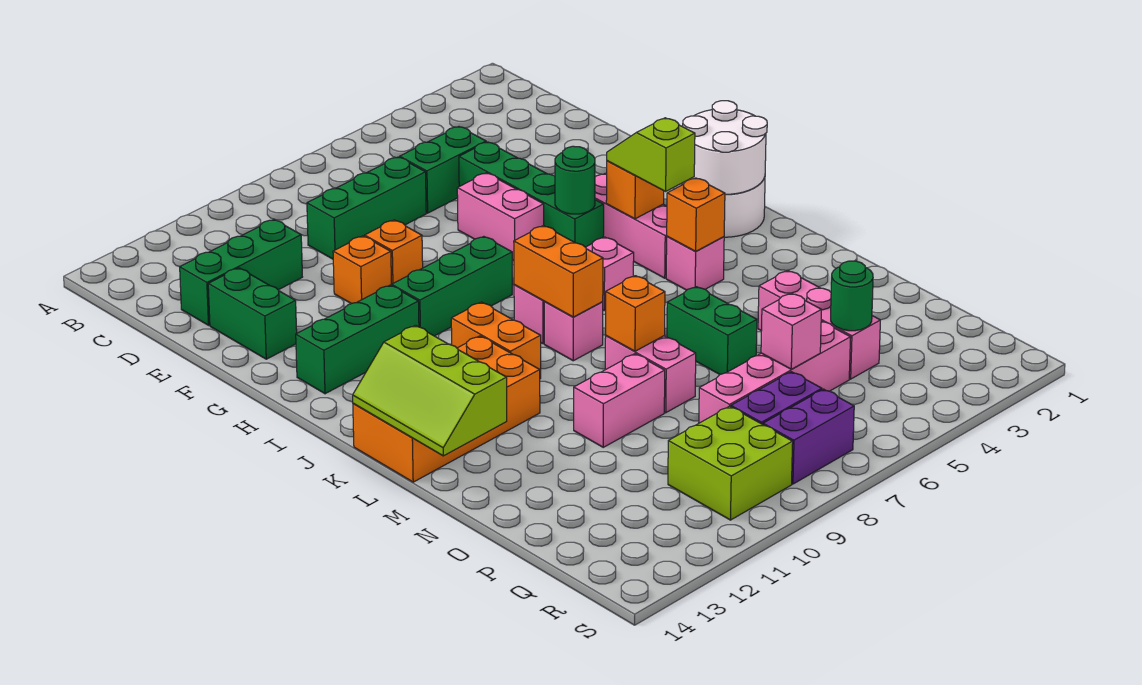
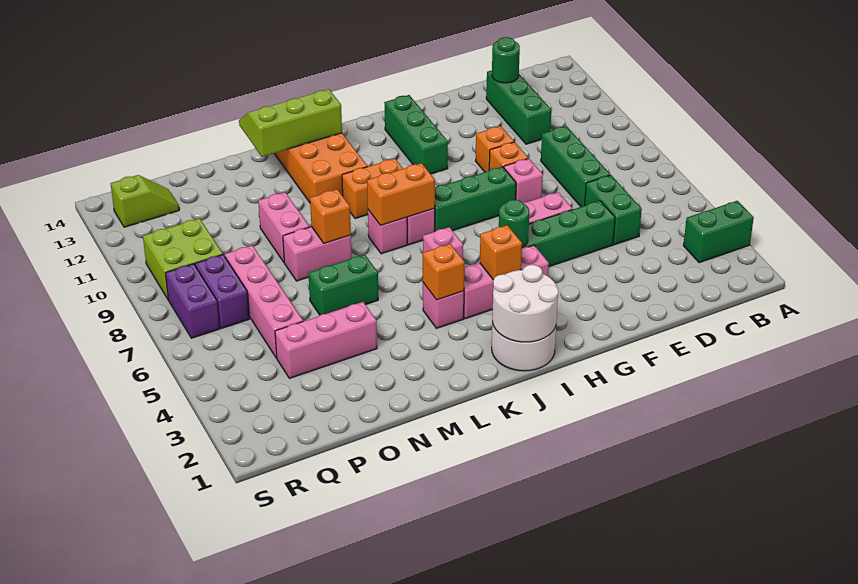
green brick E13:F13 level 1 -> green brick A3:B3 level 1
green brick H8:H10 level 1 -> green brick G8:I8 level 1
lime slope I4:J4 level 3 top J -> lime slope Q13:R13 level 1 top R
green round brick P4 level 2 -> green round brick D13 level 2
pink brick P6 level 2 -> pink brick F8 level 1

